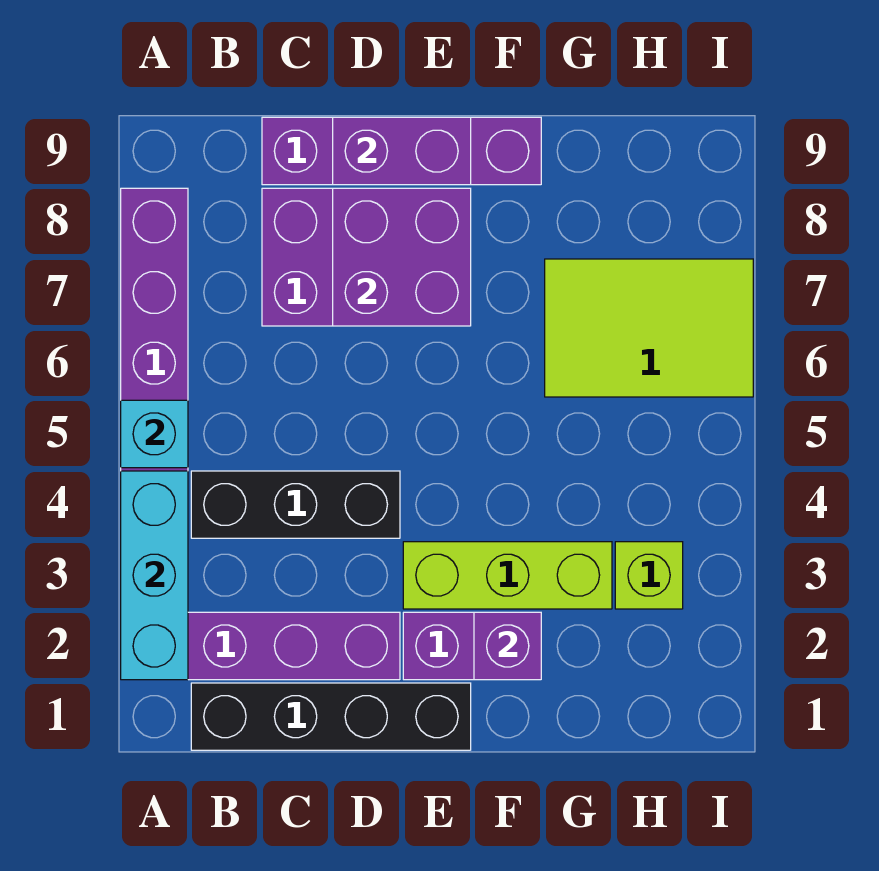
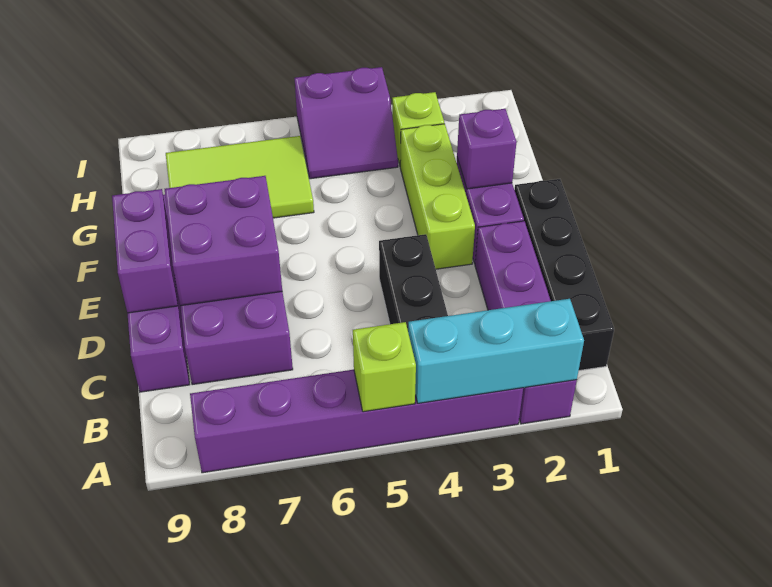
cyan brick A5 level 2 -> lime brick A5 level 2
lime tile G6:I7 level 1 -> lime tile G6:H8 level 1
none -> purple slope H4:I5 level 1 top I

